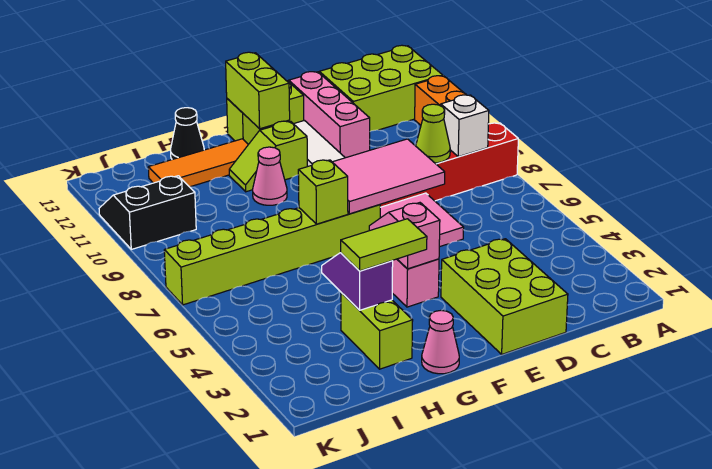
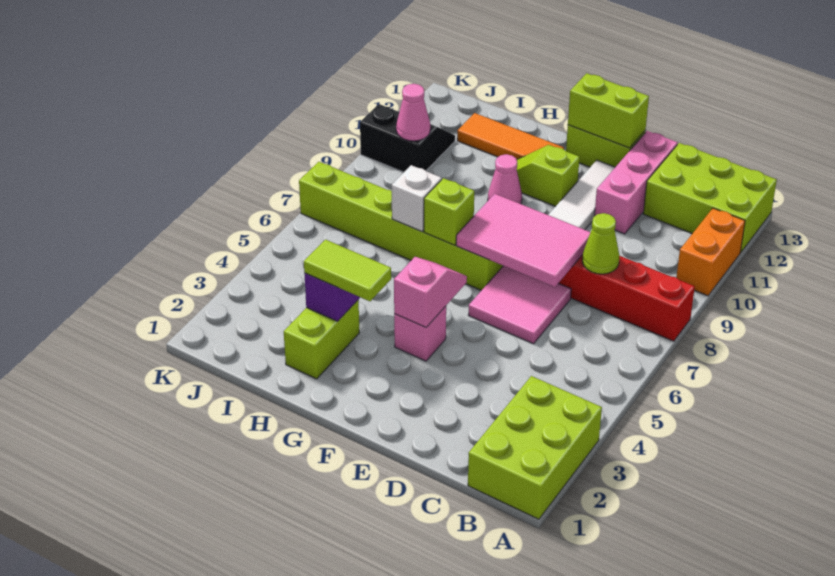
white brick B8 level 2 -> white brick H7 level 2
lime brick D1:E3 level 1 -> lime brick A1:B3 level 1
lime brick F12:F13 level 2 -> lime brick E13:F13 level 2
pink cone G1 level 1 -> pink cone J10 level 2
black cone H13 level 1 -> none

